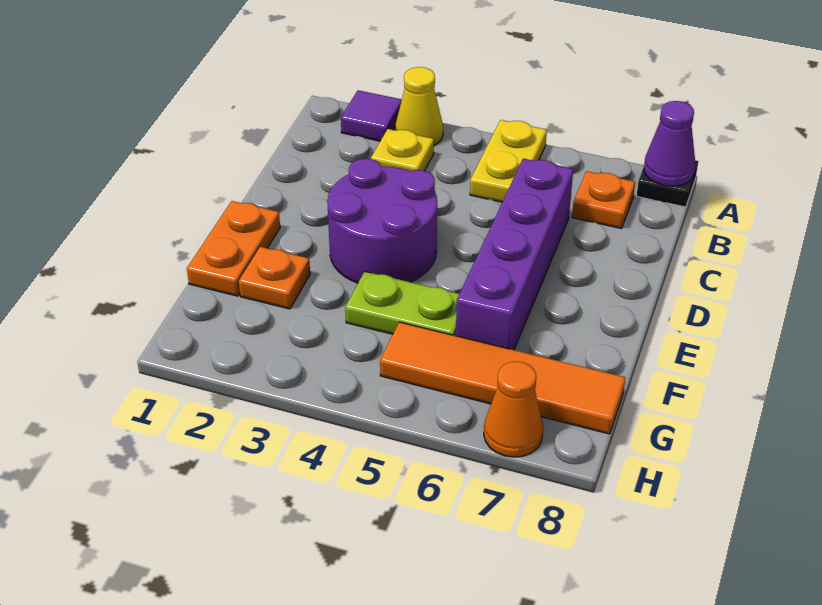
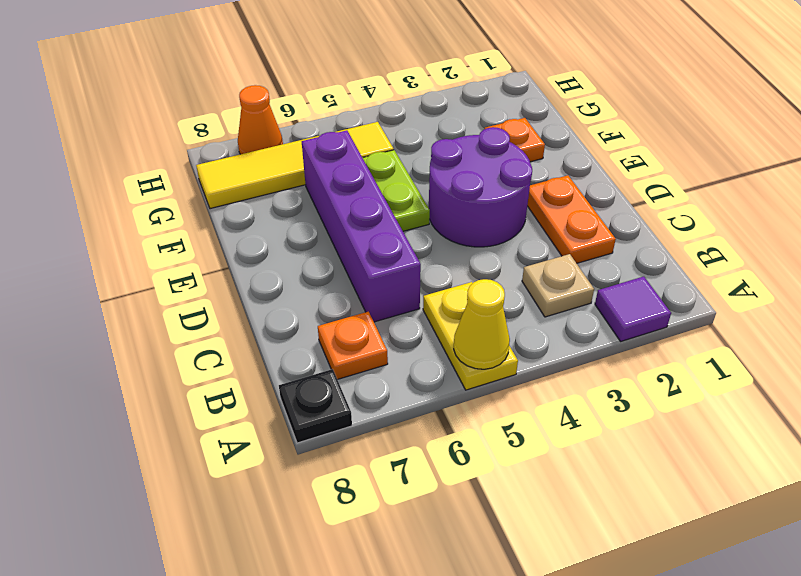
yellow cone A3 level 1 -> yellow cone A5 level 2
purple cone A8 level 2 -> none
yellow plate B3 level 1 -> tan plate B3 level 1
orange plate E1:F1 level 1 -> orange plate C2:D2 level 1
lime plate F4:F5 level 1 -> lime plate E5:F5 level 1
orange tile G5:G8 level 1 -> yellow tile G5:G8 level 1

